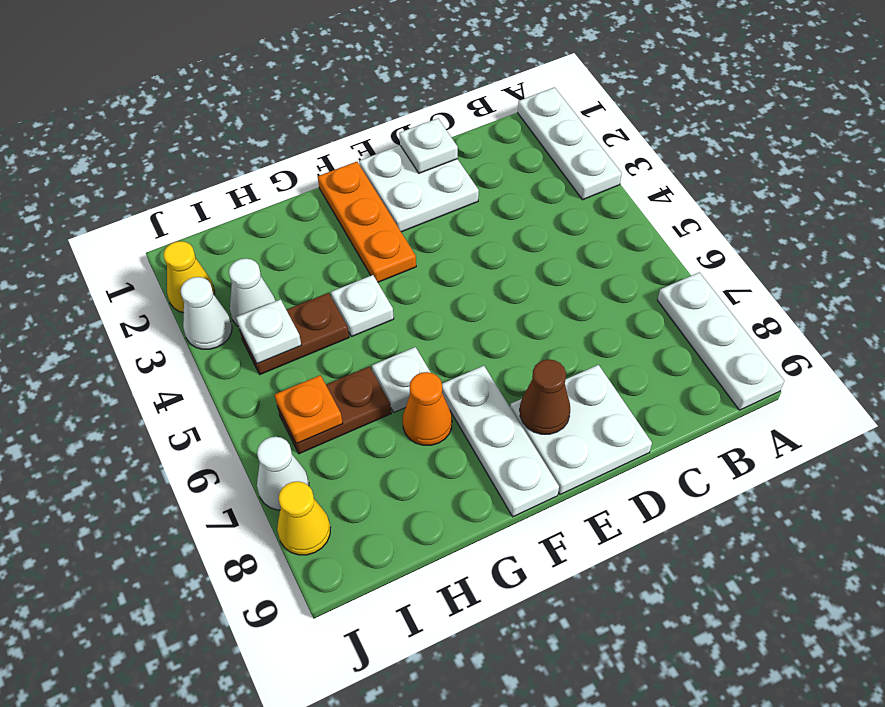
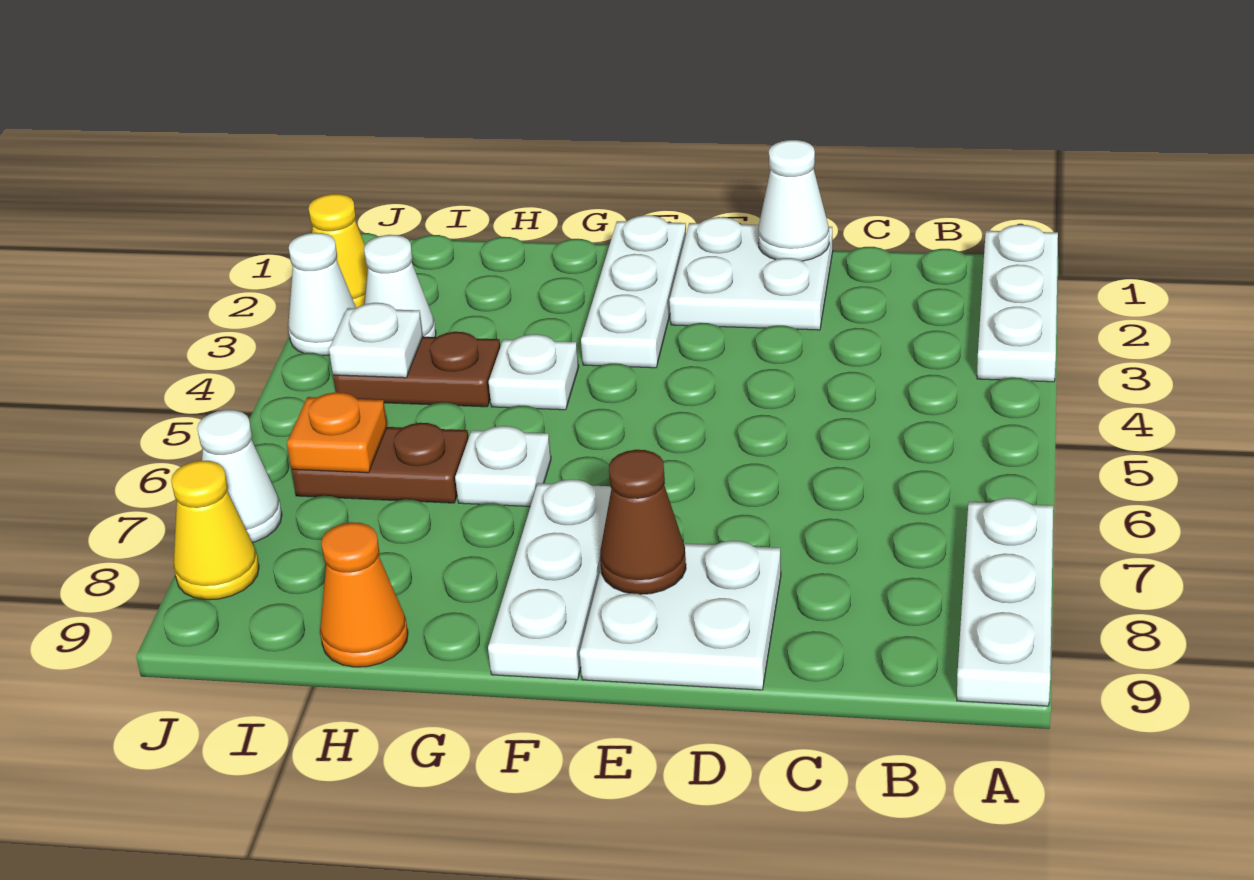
white plate D1 level 2 -> white cone D1 level 2
orange plate F1:F3 level 1 -> white plate F1:F3 level 1
orange cone G7 level 1 -> orange cone H9 level 1

